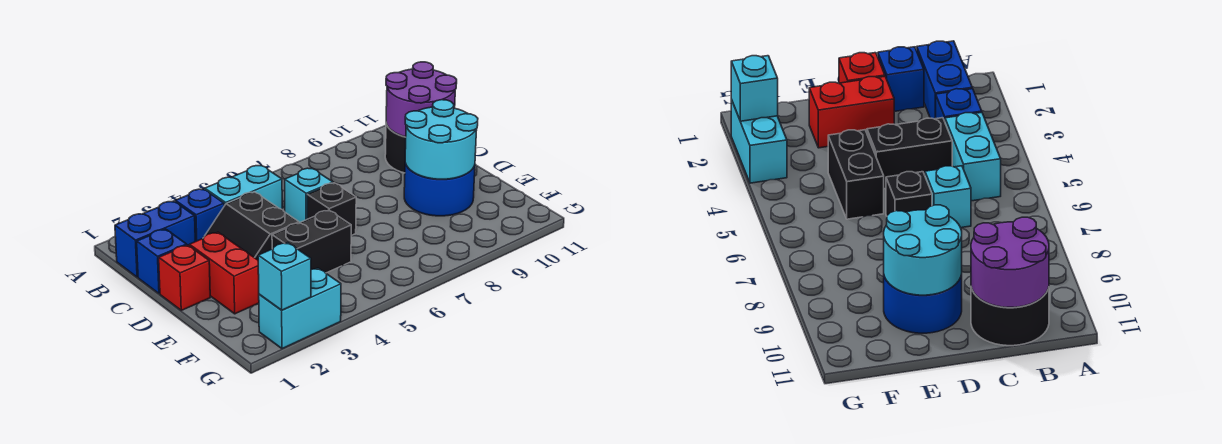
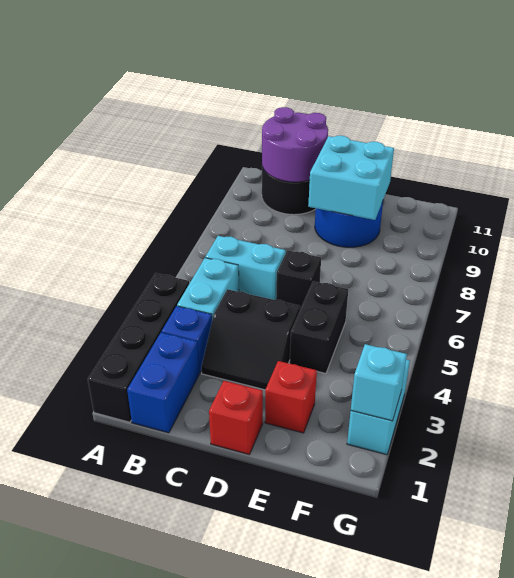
none -> black brick A1:A4 level 1
blue brick C1 level 1 -> none
cyan brick C6 level 1 -> cyan brick B6:C6 level 1
red brick D2:E2 level 1 -> red brick E2 level 1
cyan round brick D9:E10 level 2 -> cyan brick D9:E10 level 2

